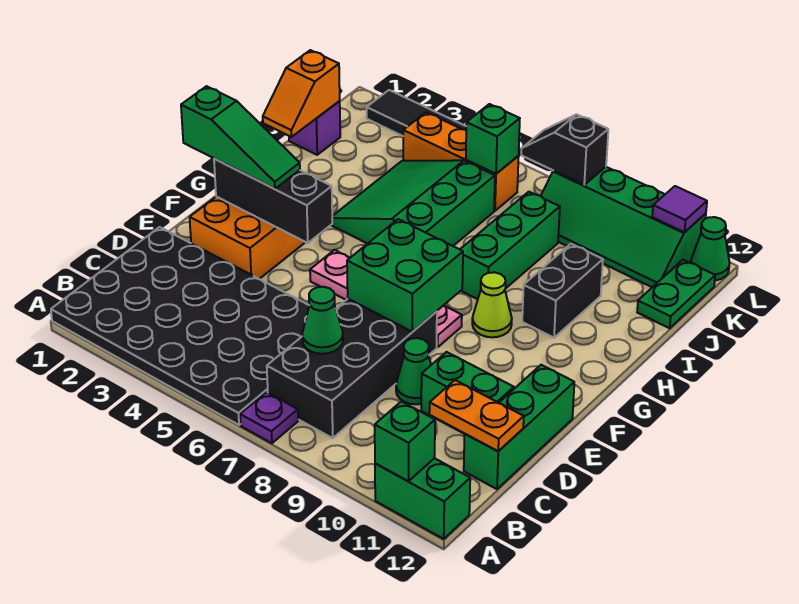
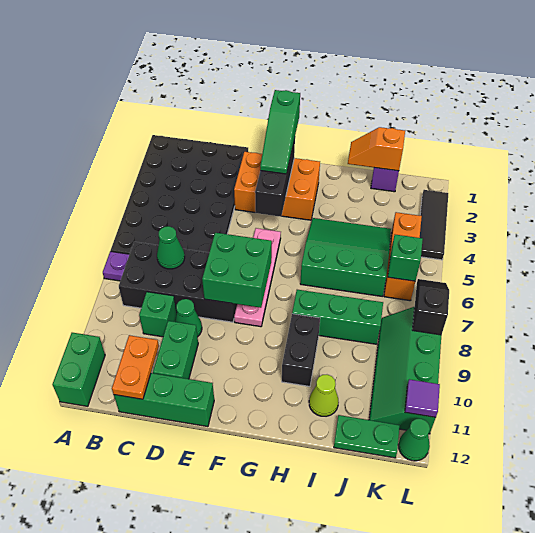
green brick A11 level 2 -> green brick C9 level 1
lime cone G9 level 1 -> lime cone I11 level 1
black brick H10:I10 level 1 -> black brick H9:H10 level 1

